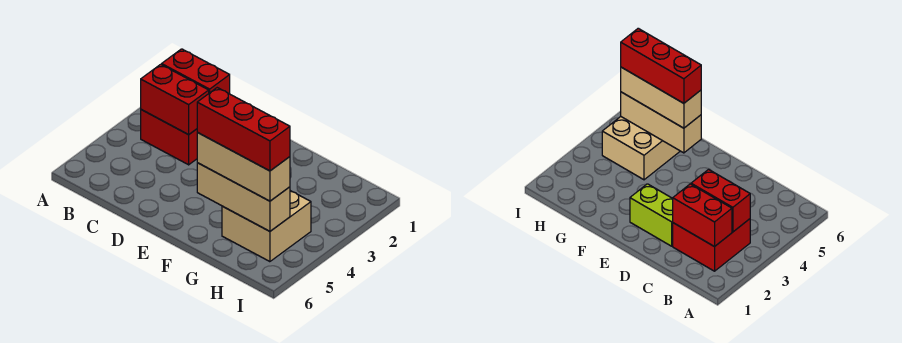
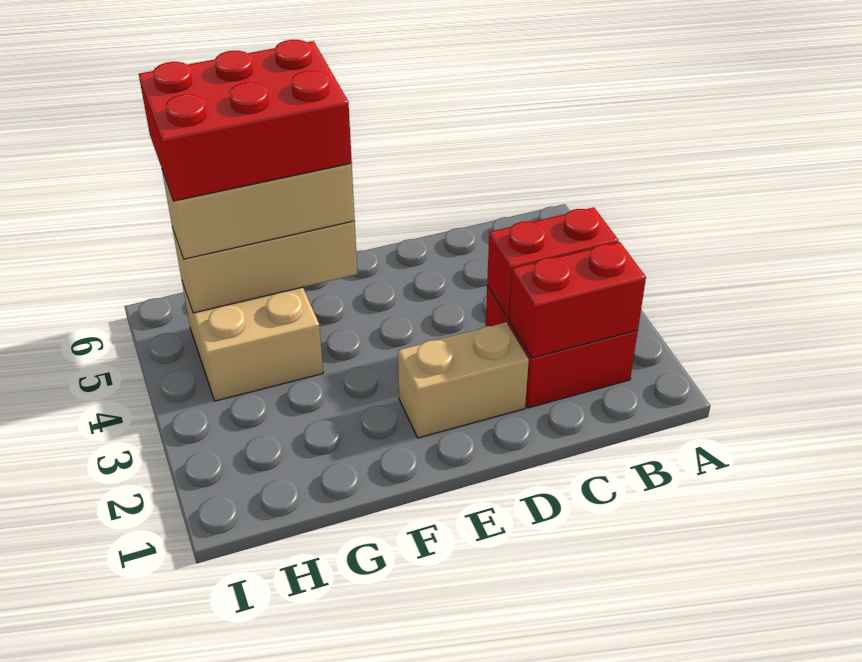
lime brick D2:E2 level 1 -> tan brick D2:E2 level 1
red brick F5:H5 level 4 -> red brick F5:H6 level 4

